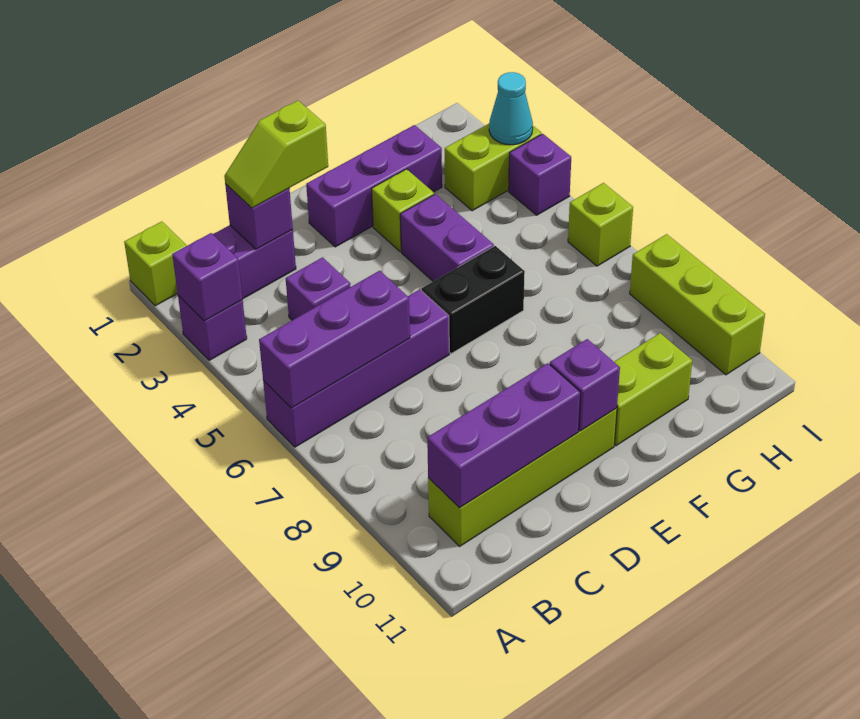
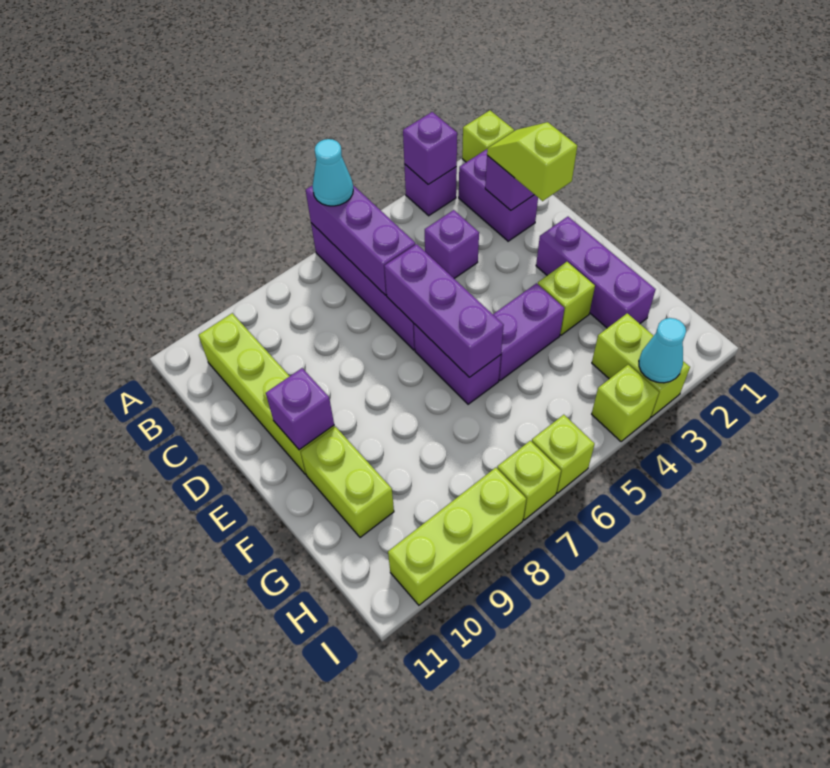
none -> cyan cone A6 level 3
purple brick B10:D10 level 2 -> purple brick D6:F6 level 2
black brick E6:F6 level 1 -> purple brick E6:F6 level 1
purple brick I4 level 1 -> lime brick I4 level 1
none -> lime brick I7 level 1

